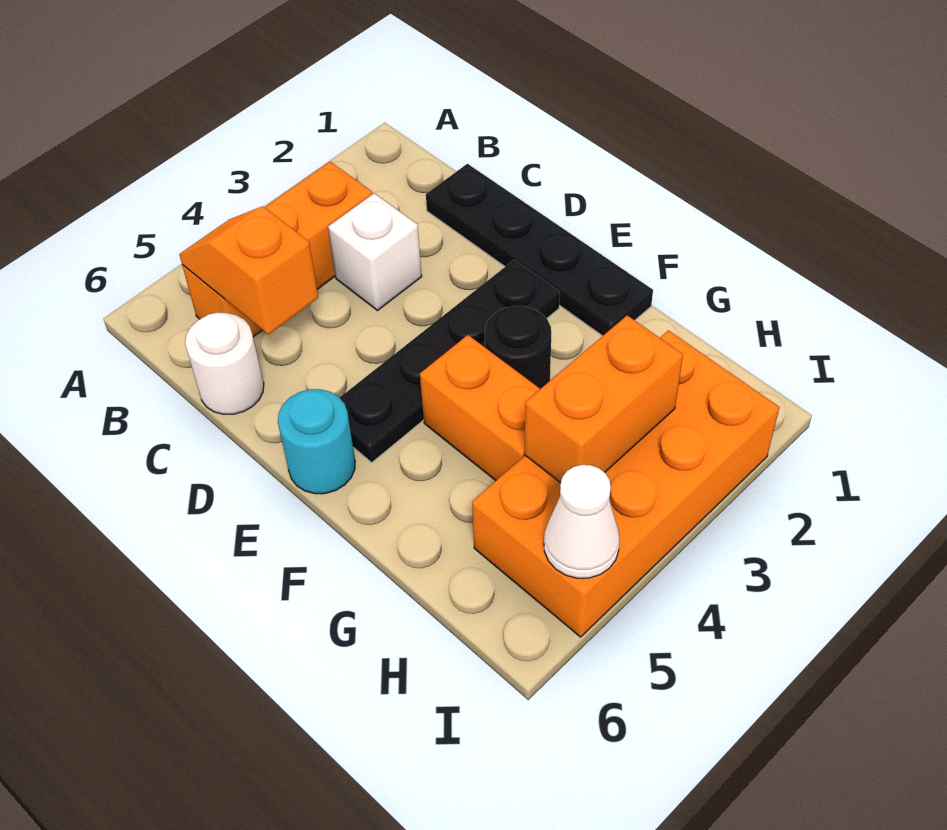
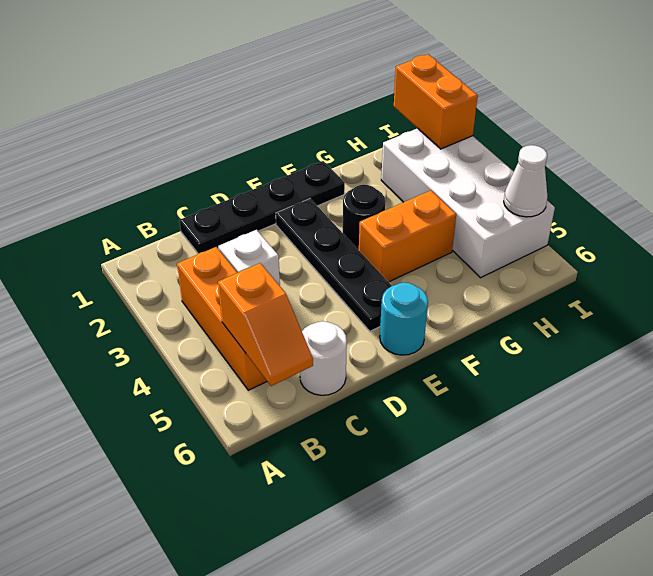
orange slope B5:C5 level 2 top C -> orange slope B5:B6 level 2 top 5
orange brick H2:I5 level 1 -> white brick H2:I5 level 1
orange brick H3:H4 level 2 -> orange brick I1:I2 level 2

